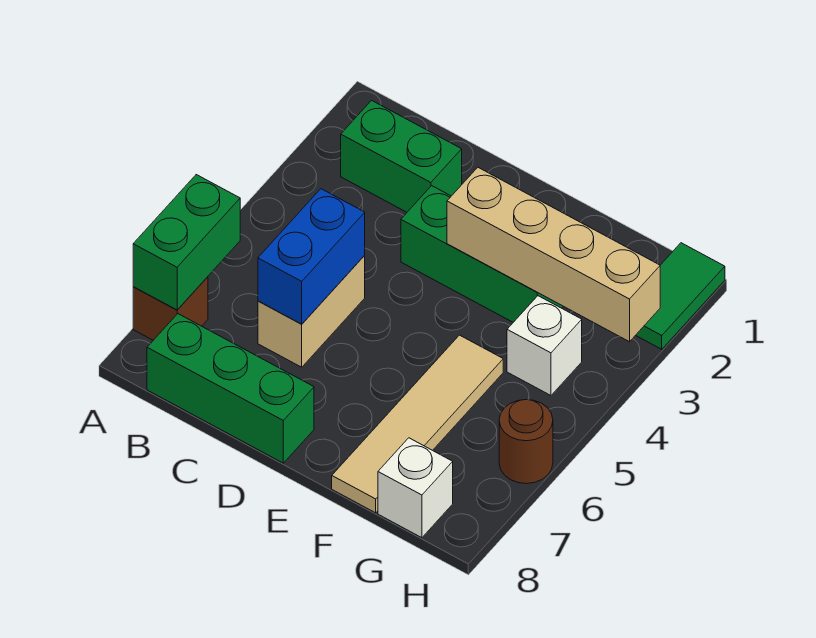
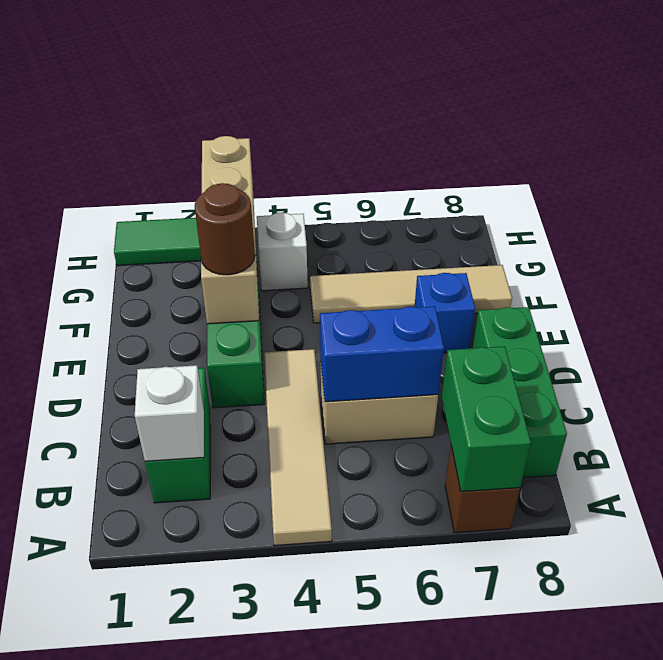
none -> tan tile A4:D4 level 1
green brick A6:A7 level 2 -> green brick A7:B7 level 2
none -> blue brick E7 level 1
white brick G8 level 1 -> white brick B2 level 2
brown round brick H6 level 1 -> brown round brick E3 level 3

